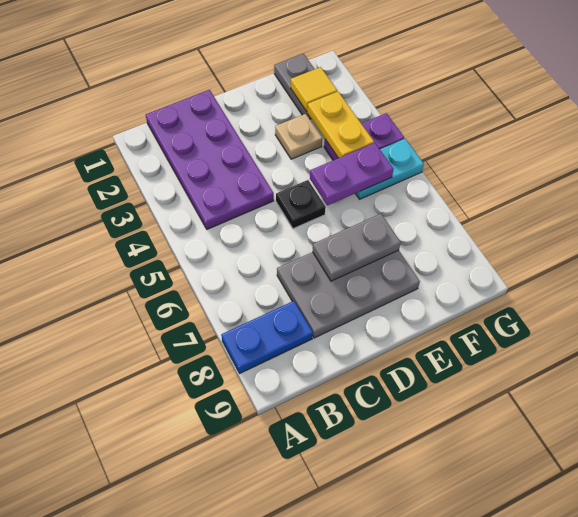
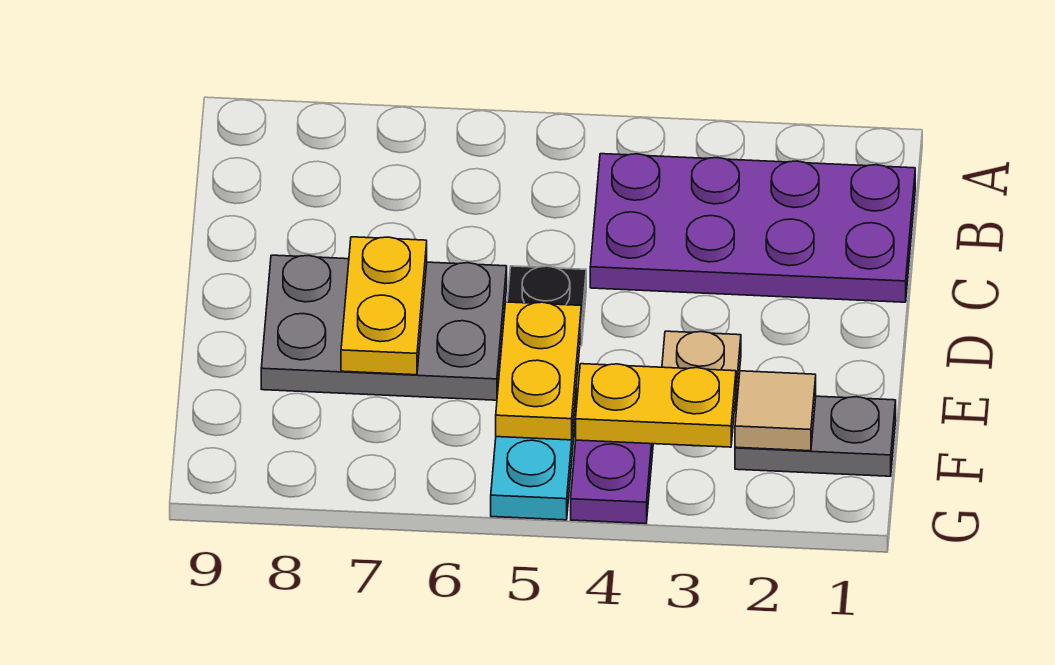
blue plate A8:B8 level 1 -> none
grey plate C7:E8 level 1 -> grey plate D6:E8 level 1
grey plate D7:E7 level 2 -> yellow plate D7:E7 level 2
purple plate E5:F5 level 2 -> yellow plate E5:F5 level 2
yellow tile F2 level 2 -> tan tile F2 level 2

